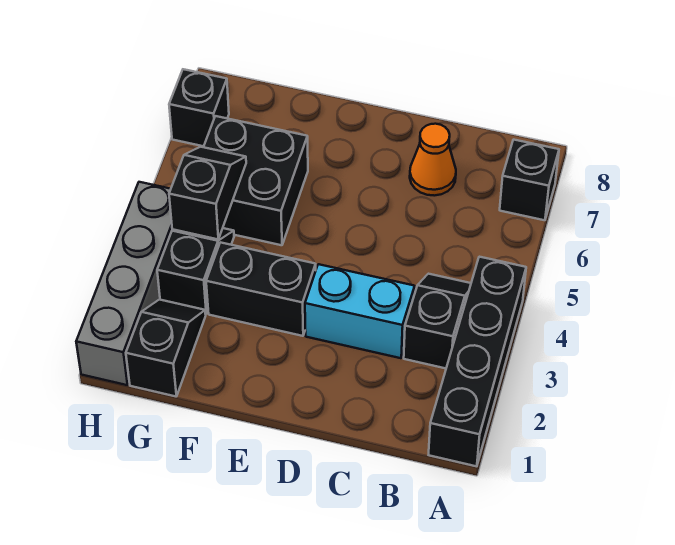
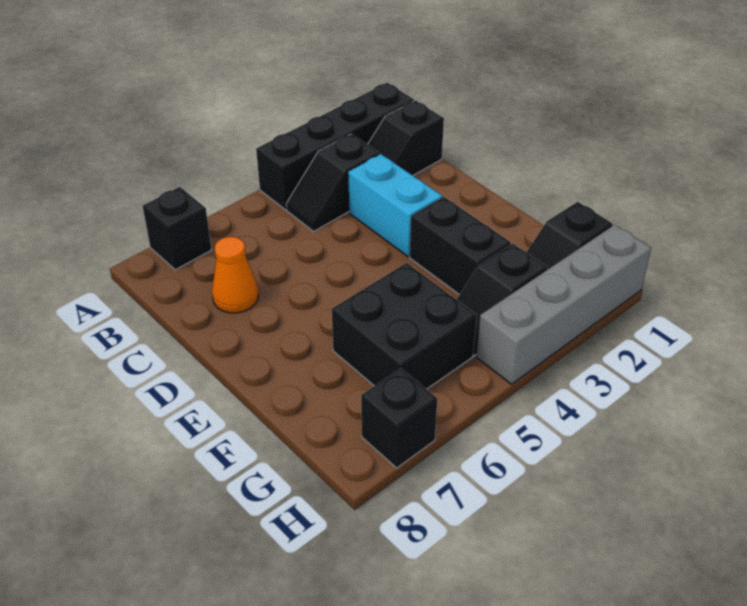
black slope G4:G5 level 2 top 4 -> black slope B1:B2 level 1 top 1

